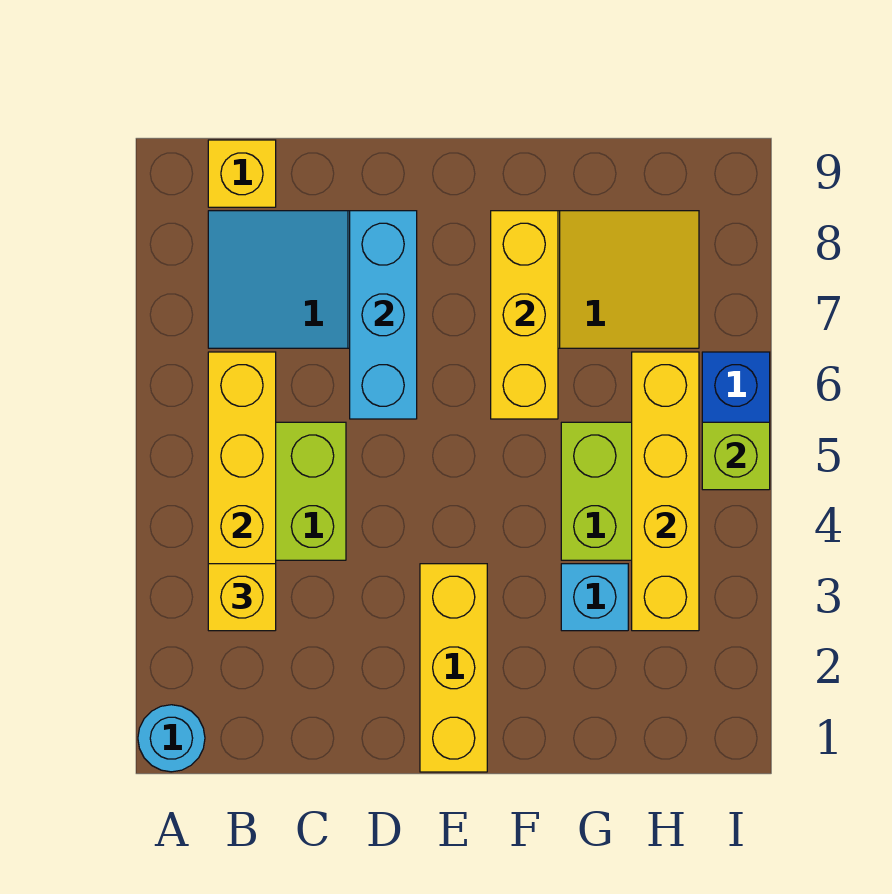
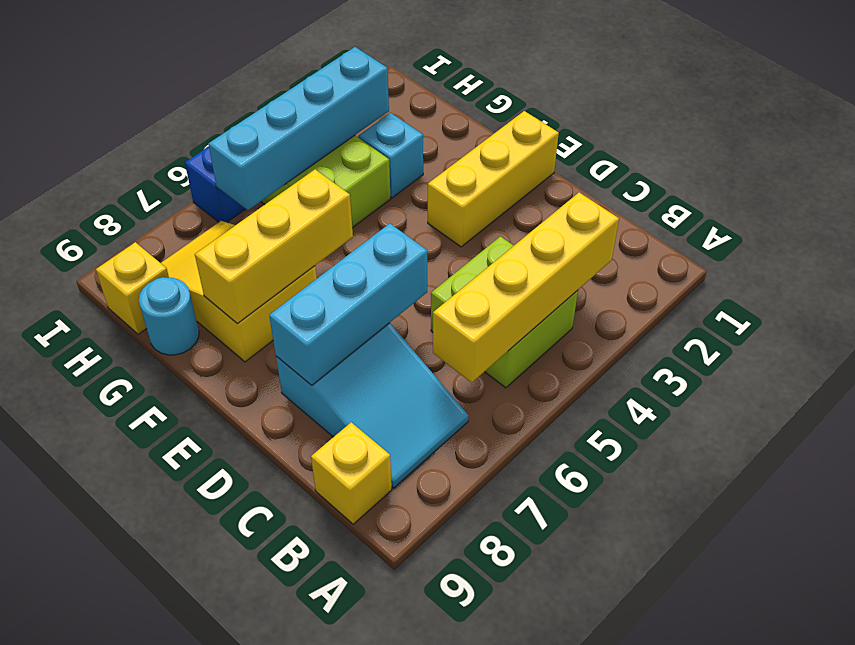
cyan round brick A1 level 1 -> cyan round brick G9 level 1
yellow brick B3 level 3 -> yellow brick H9 level 1
yellow brick H3:H6 level 2 -> cyan brick H3:H6 level 2
lime brick I5 level 2 -> none

